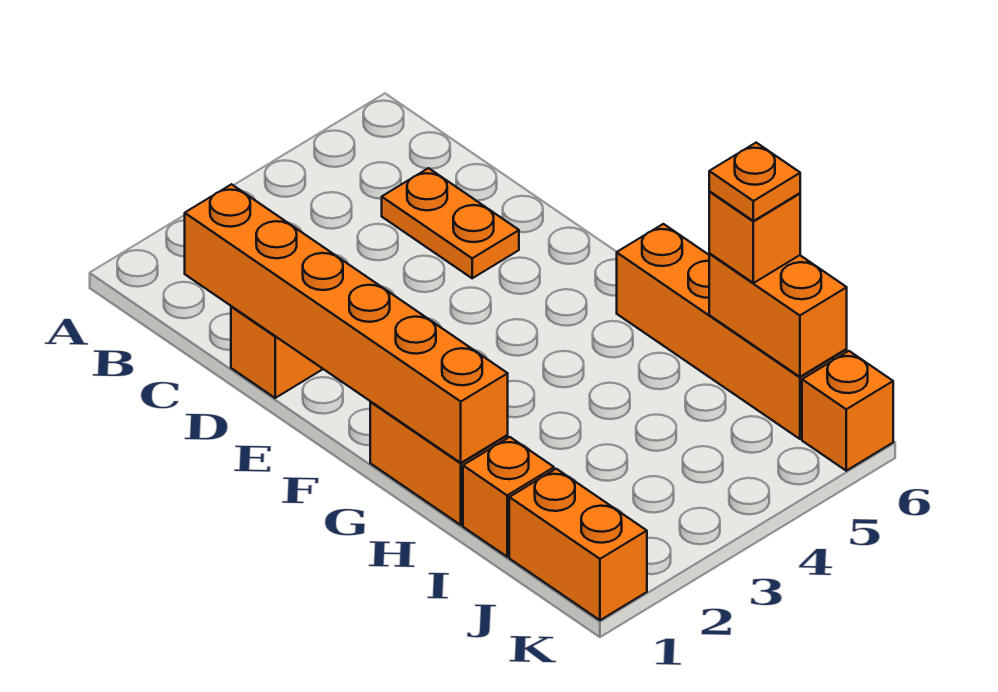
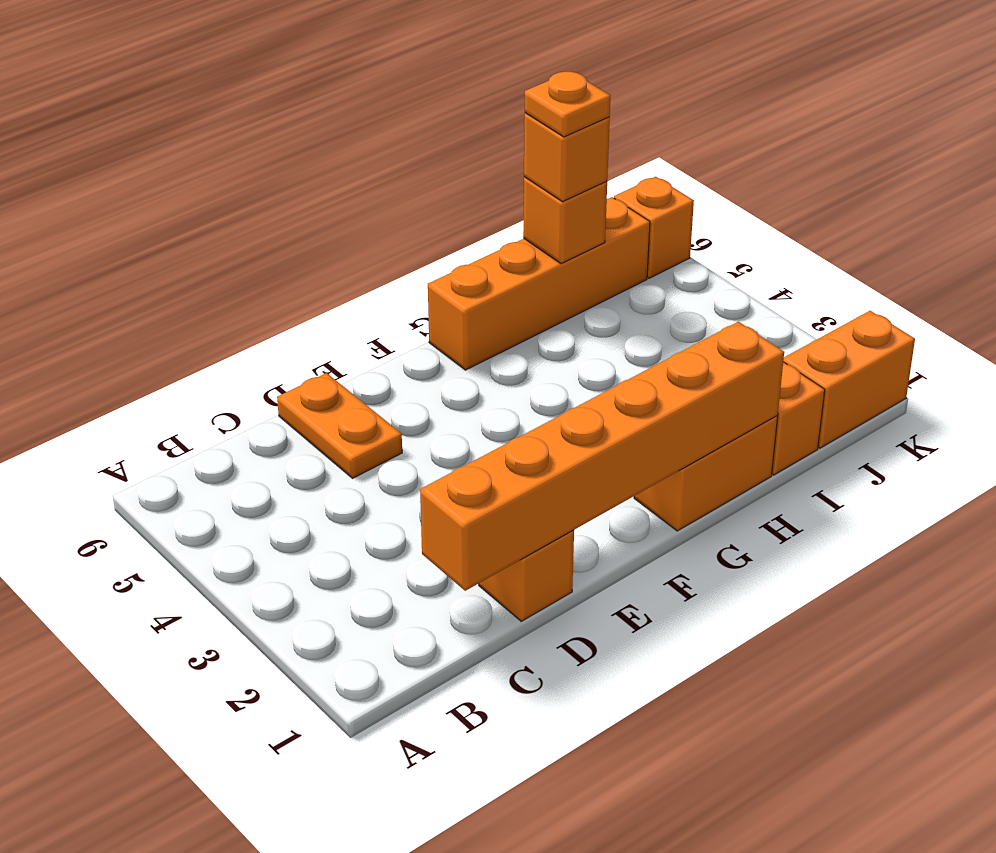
orange plate C5:D5 level 1 -> orange plate D5:D6 level 1
orange brick I6:J6 level 2 -> orange brick I6 level 2

